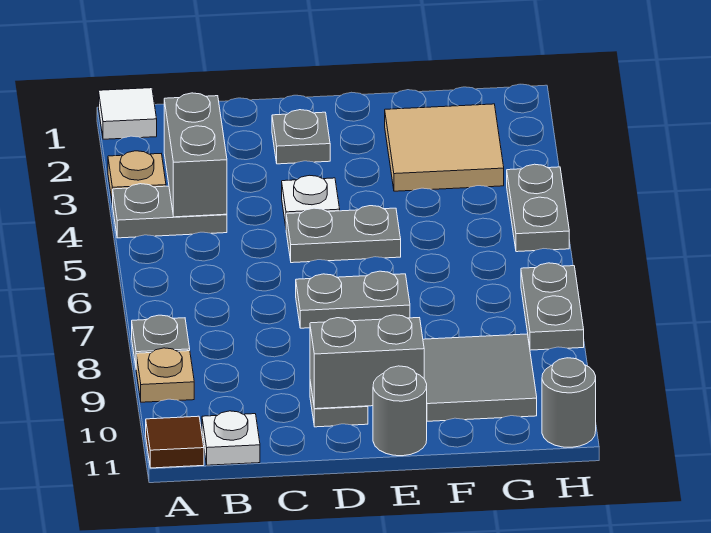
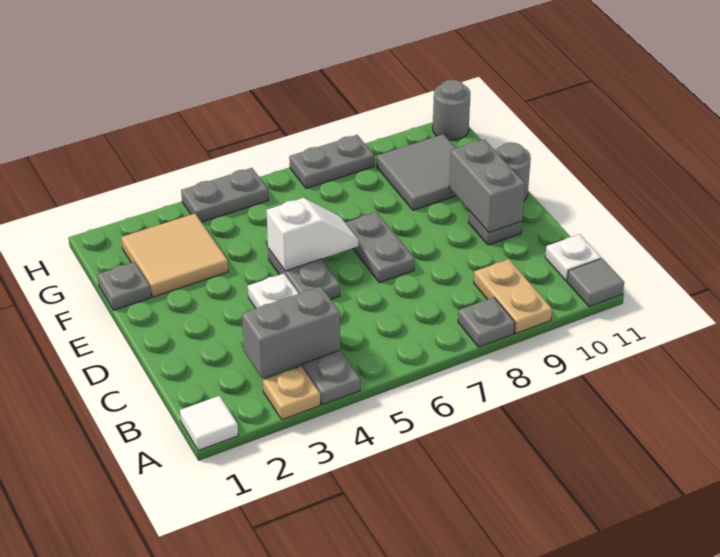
tan plate A9 level 1 -> tan plate A9:B9 level 1
brown tile A11 level 1 -> grey tile A11 level 1
grey plate D2 level 1 -> grey plate F1 level 1
none -> white slope E5:E6 level 2 top 5

